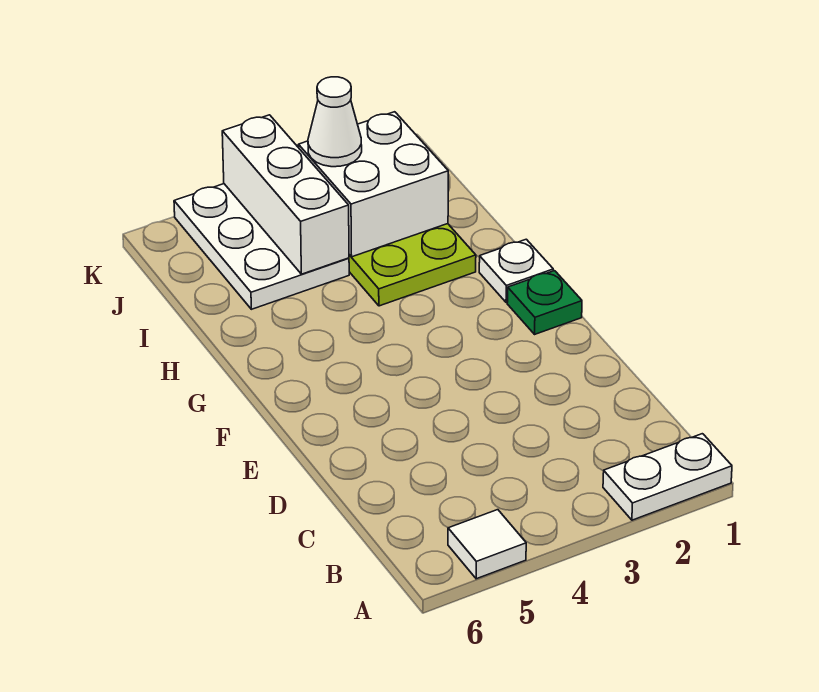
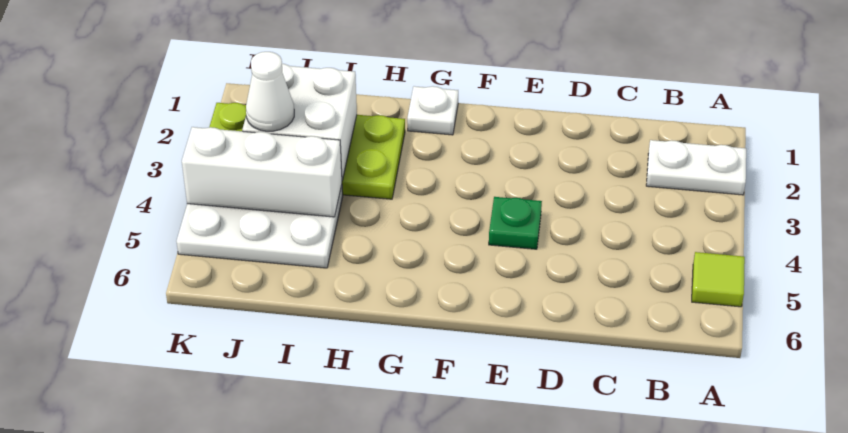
white plate A1:A2 level 1 -> white plate A2:B2 level 1
white tile A5 level 1 -> lime tile A5 level 1
green plate F1 level 1 -> green plate E4 level 1

